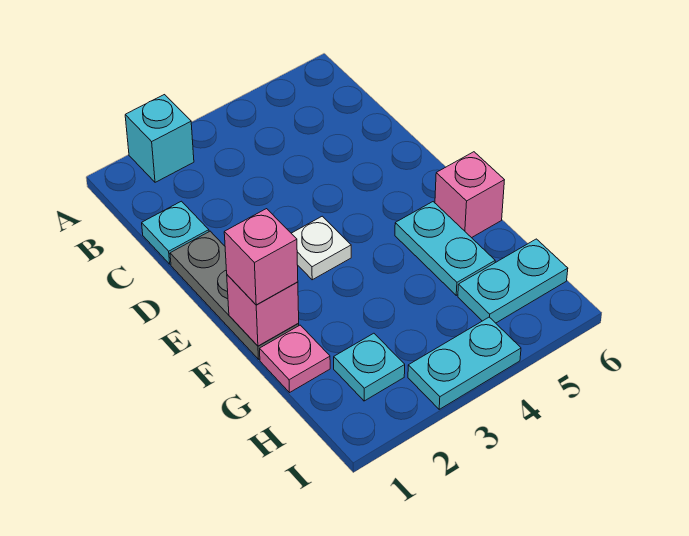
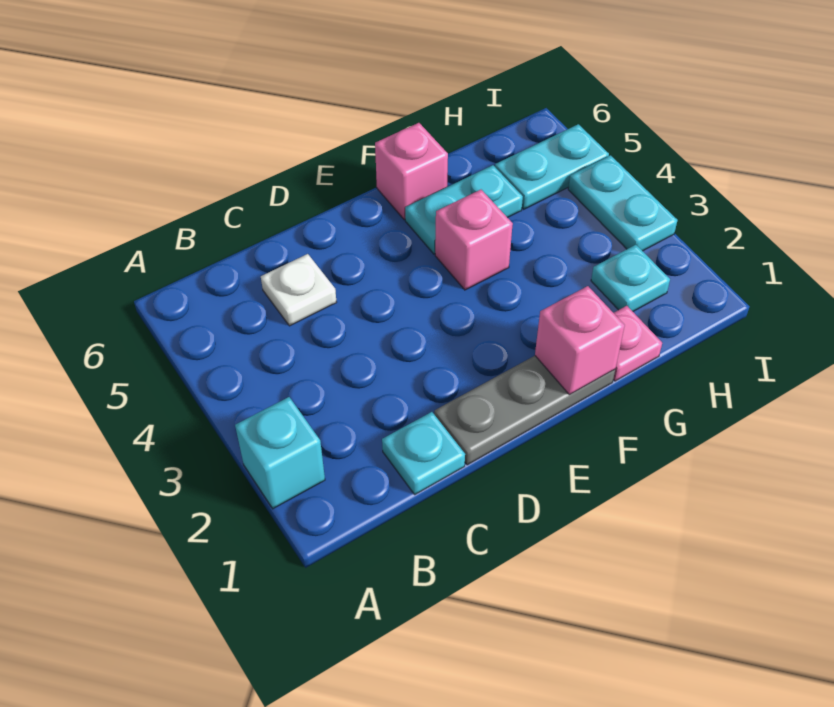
white plate E3 level 1 -> white plate C5 level 1
pink brick F1 level 3 -> pink brick F4 level 1
cyan plate H5:H6 level 1 -> cyan plate H5:I5 level 1

